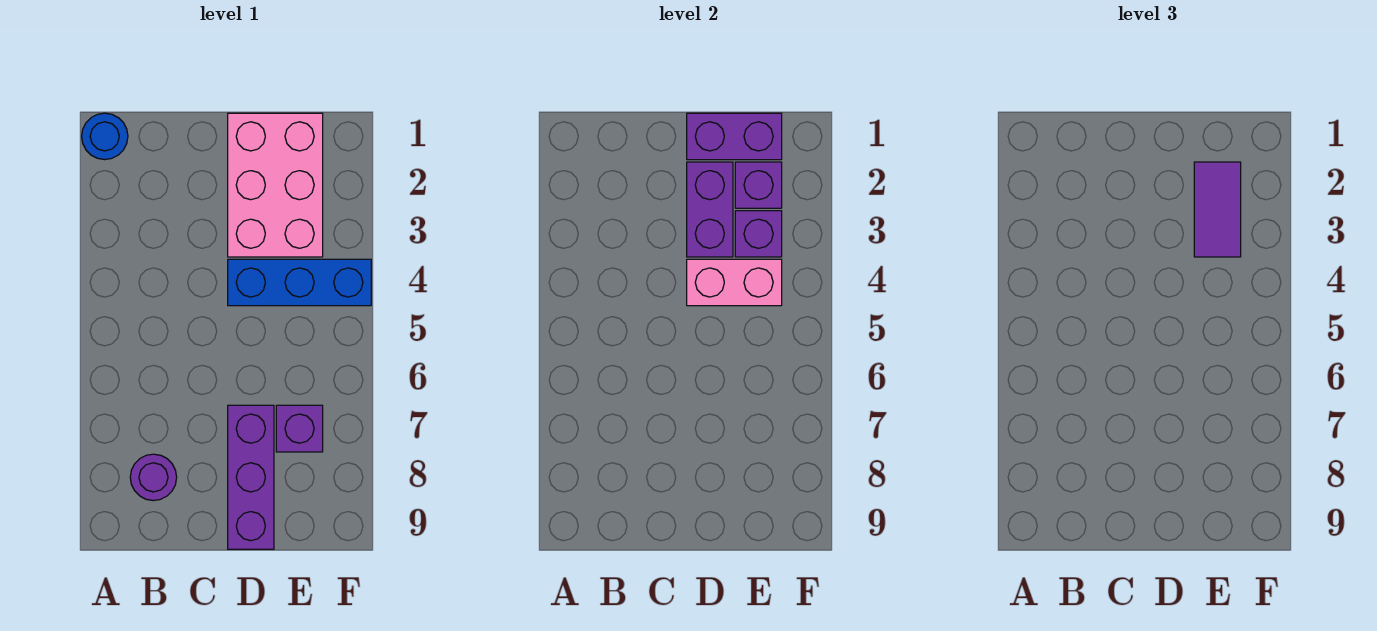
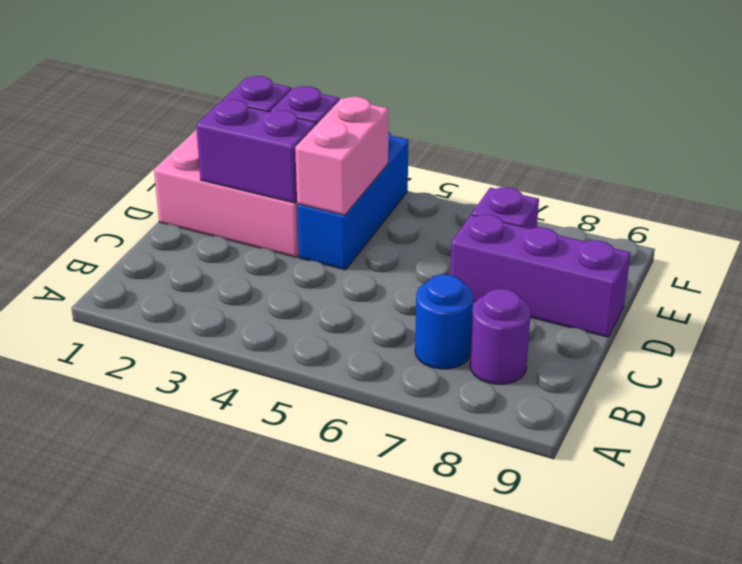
blue round brick A1 level 1 -> blue round brick B7 level 1
purple brick D1:E1 level 2 -> none
purple tile E2:E3 level 3 -> none

